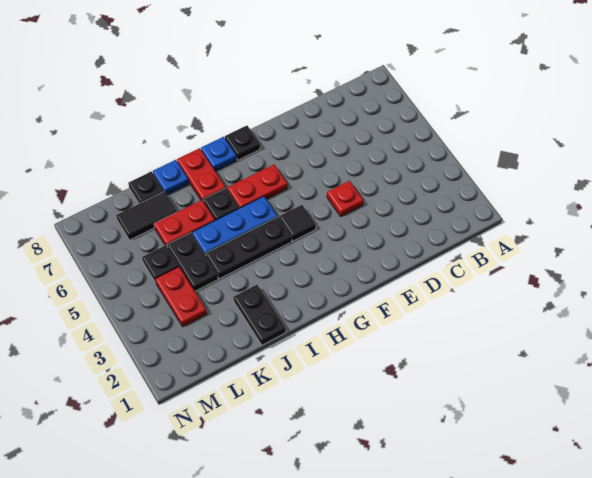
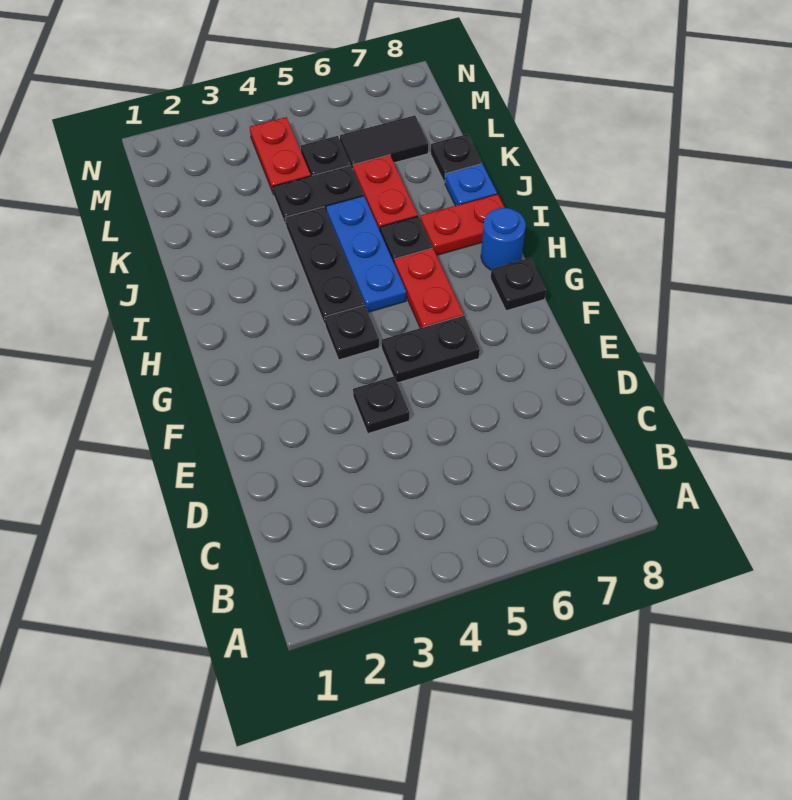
red plate E4 level 1 -> black plate E4 level 1
black tile G4 level 1 -> black plate G4 level 1
blue plate H8 level 1 -> blue round brick H8 level 1
black plate J1:J2 level 1 -> black plate F5:F6 level 1
black tile K7:L7 level 1 -> black tile L6:L7 level 1
red plate L3:L4 level 1 -> red plate L4:M4 level 1

